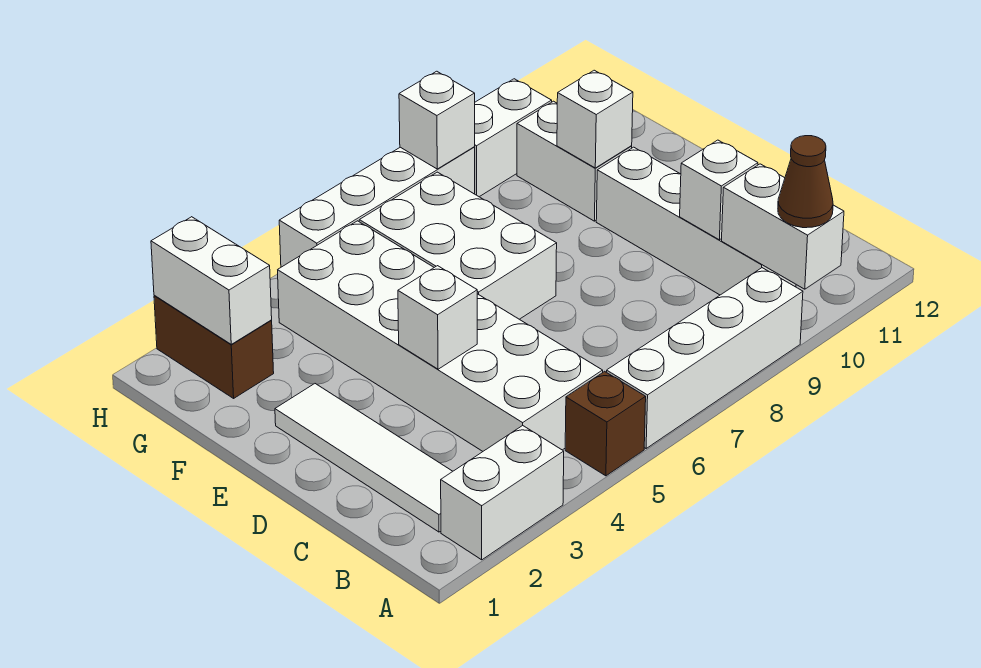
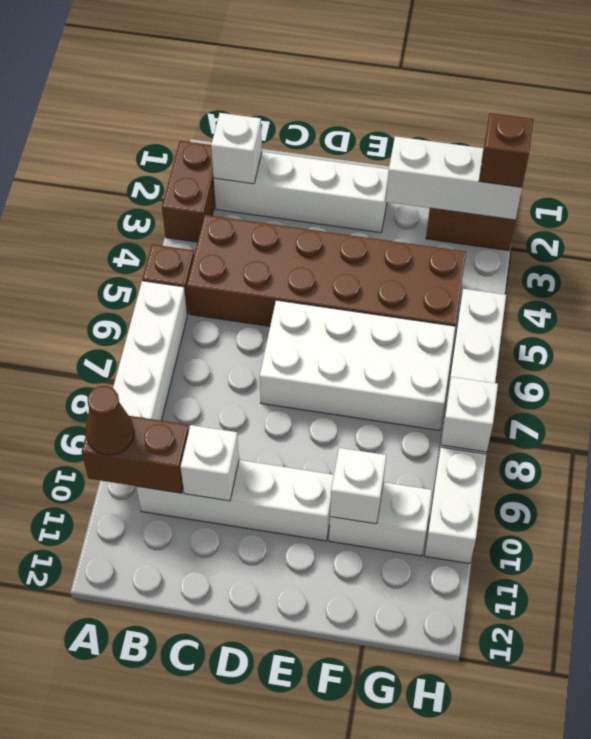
white brick A2:A3 level 1 -> brown brick A2:A3 level 1
white brick A10:B10 level 2 -> brown brick A10:B10 level 2
white tile B2:E2 level 1 -> white brick B2:E2 level 1
white brick B4:G5 level 1 -> brown brick B4:G5 level 1
white brick D4 level 2 -> white brick B2 level 2
white brick E6:G7 level 1 -> white brick D6:G7 level 1
white brick G2:H2 level 2 -> white brick F2:H2 level 2
none -> brown brick H2 level 3

